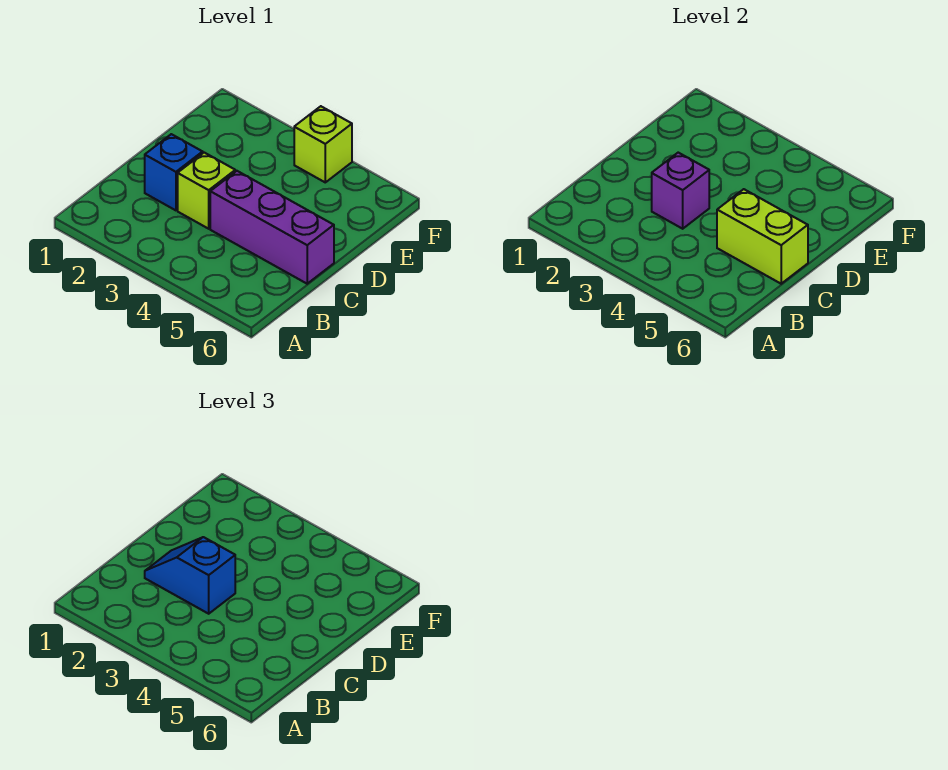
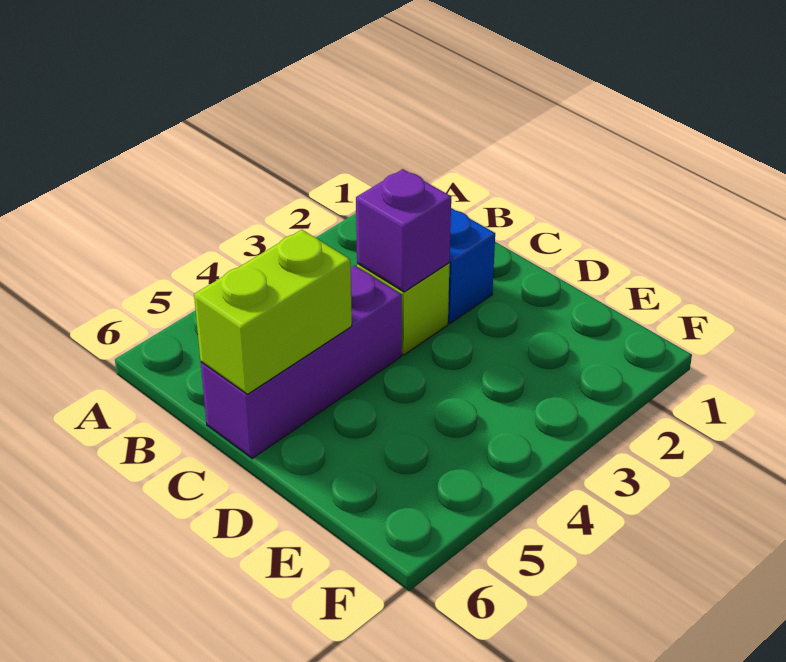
blue slope C2:C3 level 3 top 3 -> none
lime brick F4 level 1 -> none

